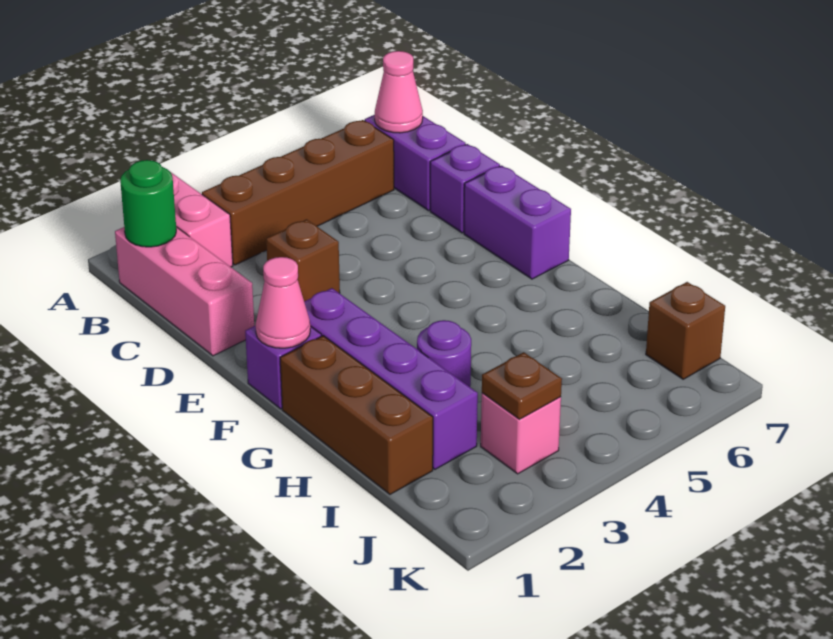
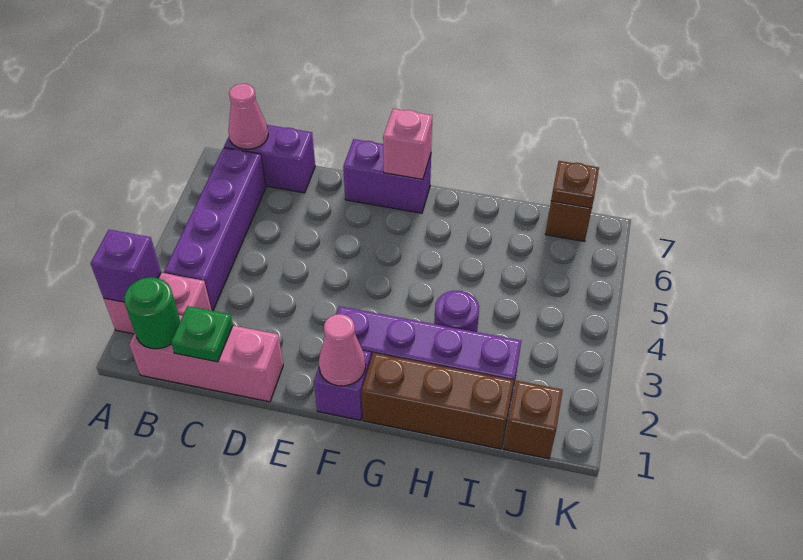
brown brick B3:B6 level 1 -> purple brick B3:B6 level 1
none -> green plate C1 level 2
brown brick D3 level 1 -> brown brick J1 level 1
purple brick D7 level 1 -> purple brick A2 level 2
pink brick J3 level 1 -> pink brick F7 level 2
brown plate J3 level 2 -> brown plate J7 level 2

